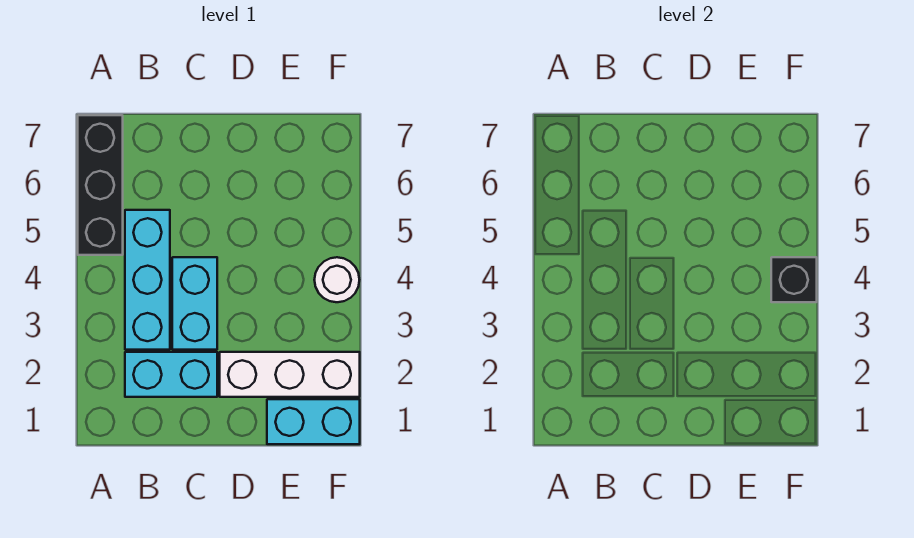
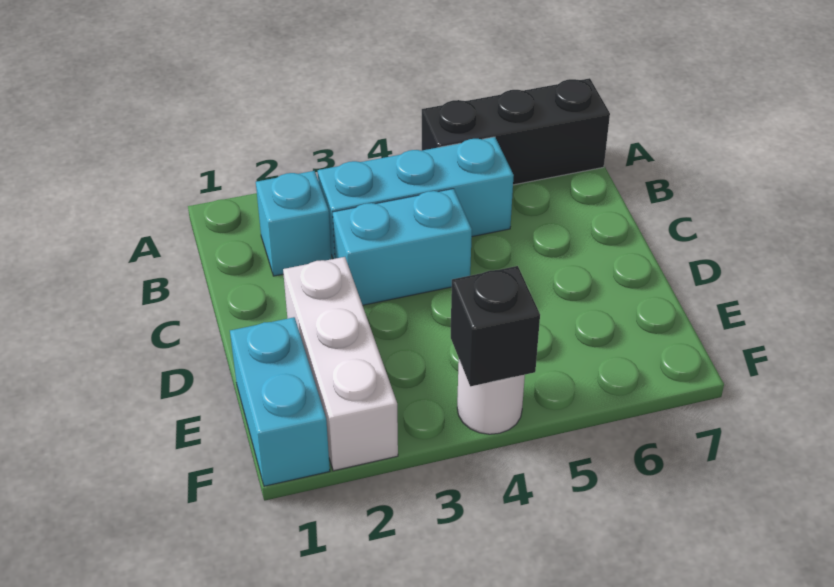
cyan brick B2:C2 level 1 -> cyan brick B2 level 1

